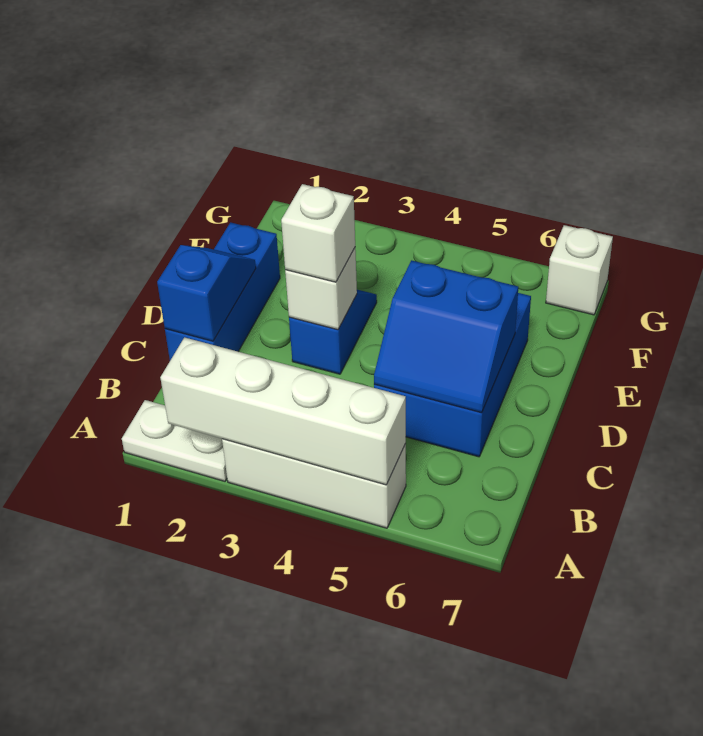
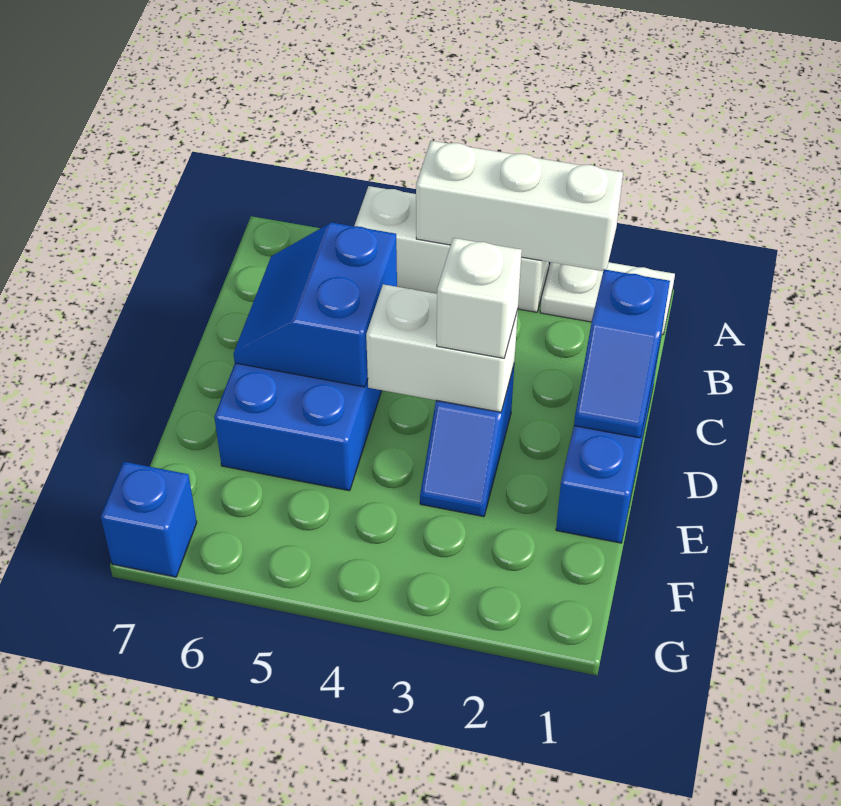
white brick A2:A5 level 2 -> white brick A2:A4 level 2
blue slope C5:D6 level 2 top D -> blue slope C5:D6 level 2 top 5
white brick D3 level 2 -> white brick D3:D4 level 2
white brick G7 level 1 -> blue brick G7 level 1

